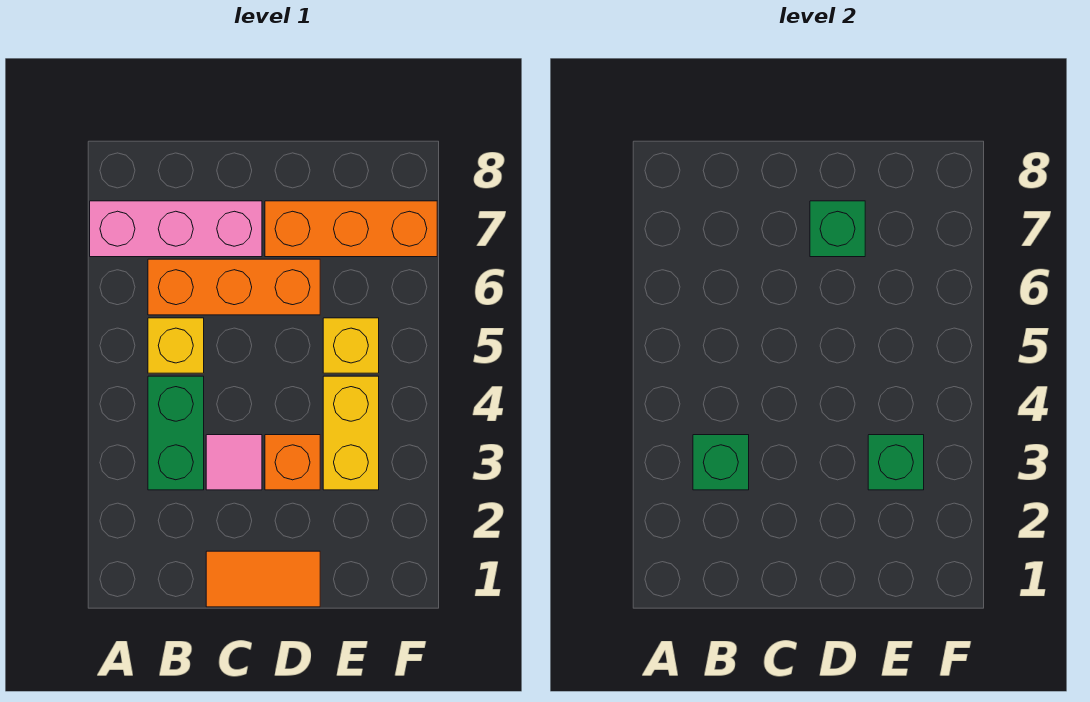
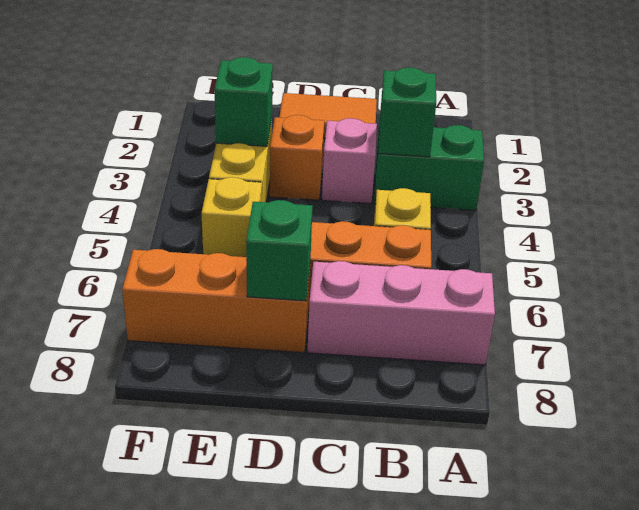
green brick B3:B4 level 1 -> green brick A3:B3 level 1
pink tile C3 level 1 -> pink brick C3 level 1

